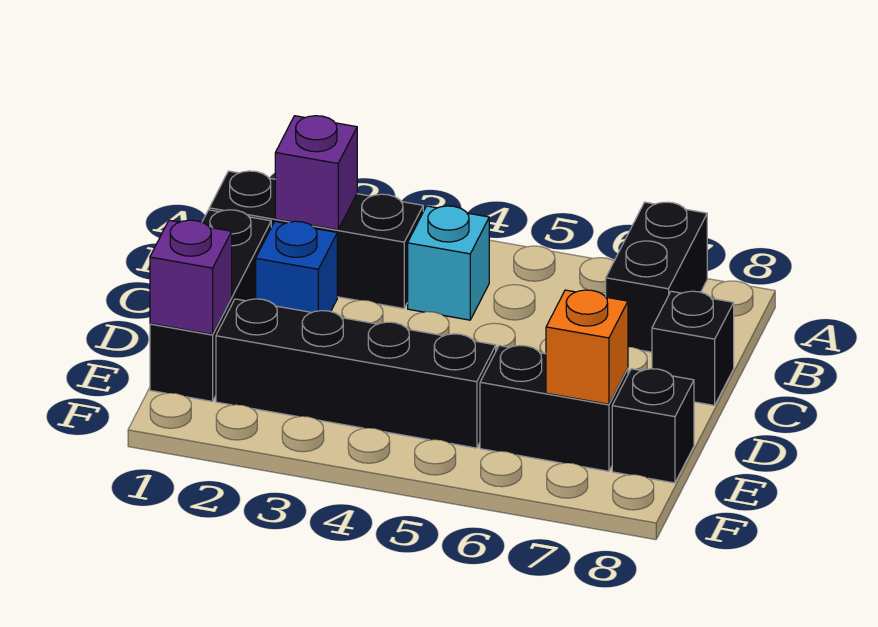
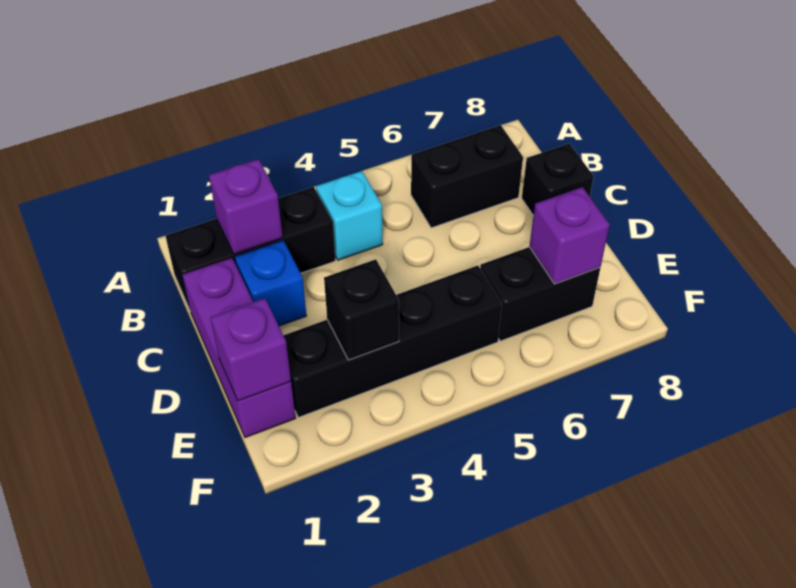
black brick A7:B7 level 1 -> black brick B6:B7 level 1
black brick C1:E1 level 1 -> purple brick C1:E1 level 1
orange brick E7 level 2 -> purple brick E7 level 2
black brick E8 level 1 -> black brick E3 level 2

